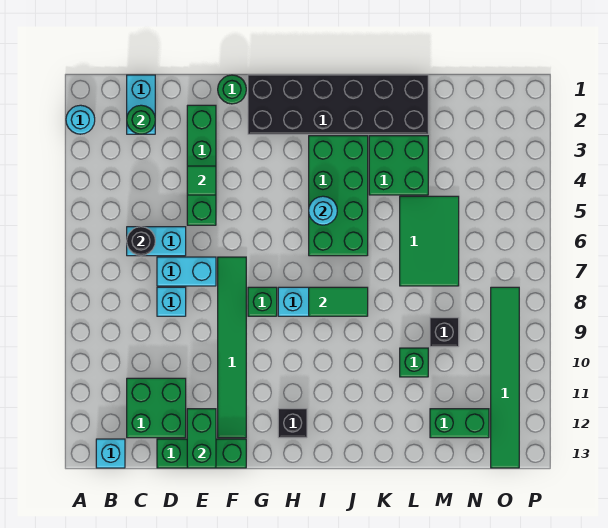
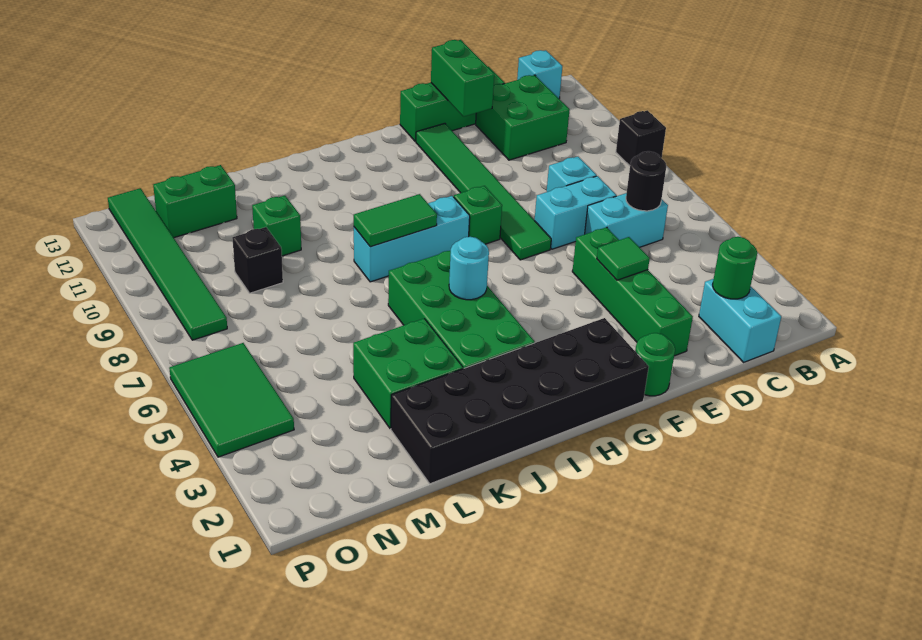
cyan round brick A2 level 1 -> none
black brick H12 level 1 -> black brick A9 level 1
green tile L5:M7 level 1 -> green tile O4:P6 level 1

